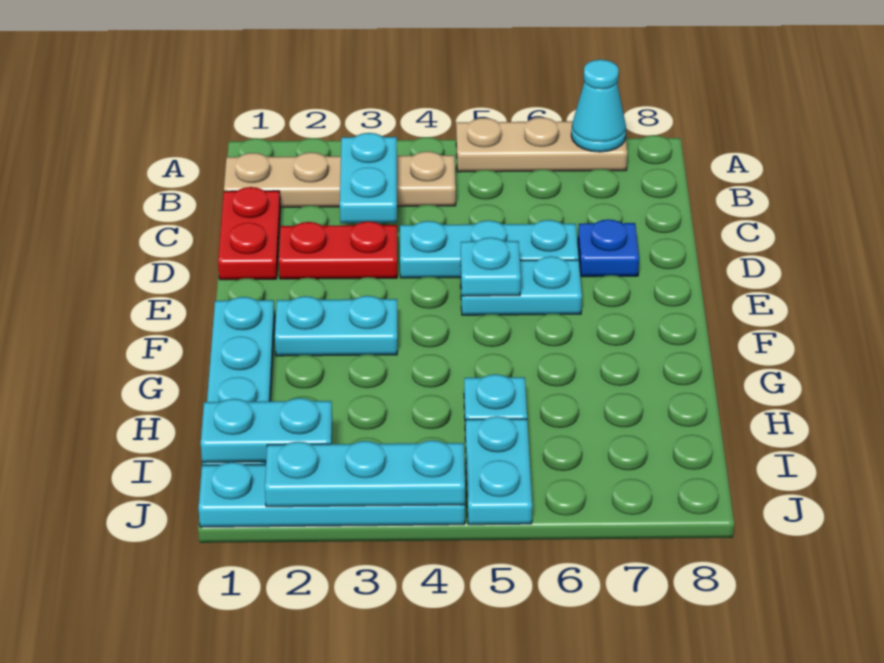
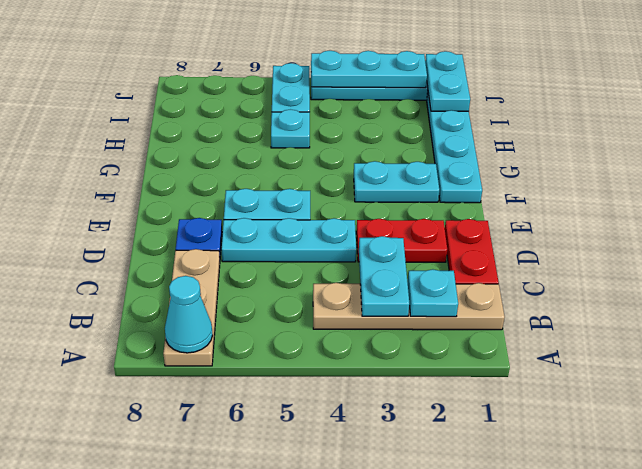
tan plate A5:A7 level 1 -> tan plate A7:C7 level 1
cyan plate E5 level 2 -> cyan plate B2 level 2
cyan plate I1:I2 level 2 -> cyan plate I1:J1 level 2

